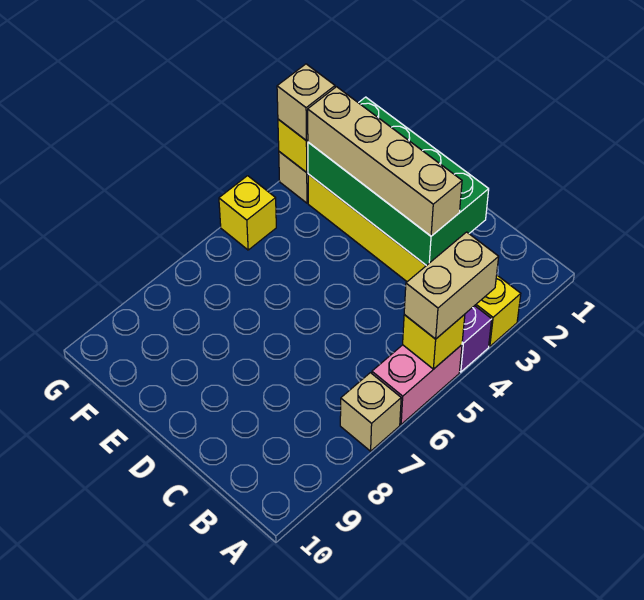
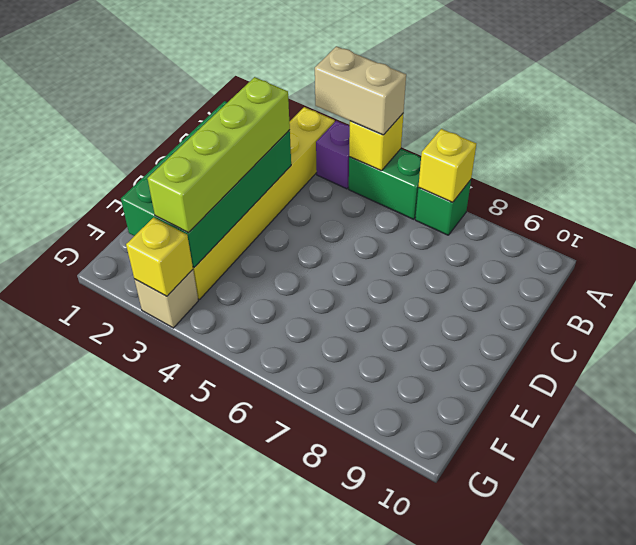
pink brick A5:A6 level 1 -> green brick A5:A6 level 1
tan brick A7 level 1 -> green brick A7 level 1
tan brick C3:F3 level 3 -> lime brick C3:F3 level 3
tan brick G3 level 3 -> none
yellow brick G5 level 1 -> yellow brick A7 level 2

